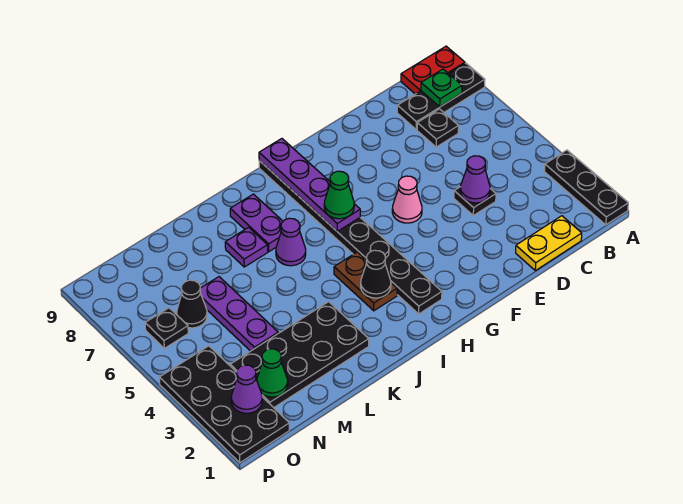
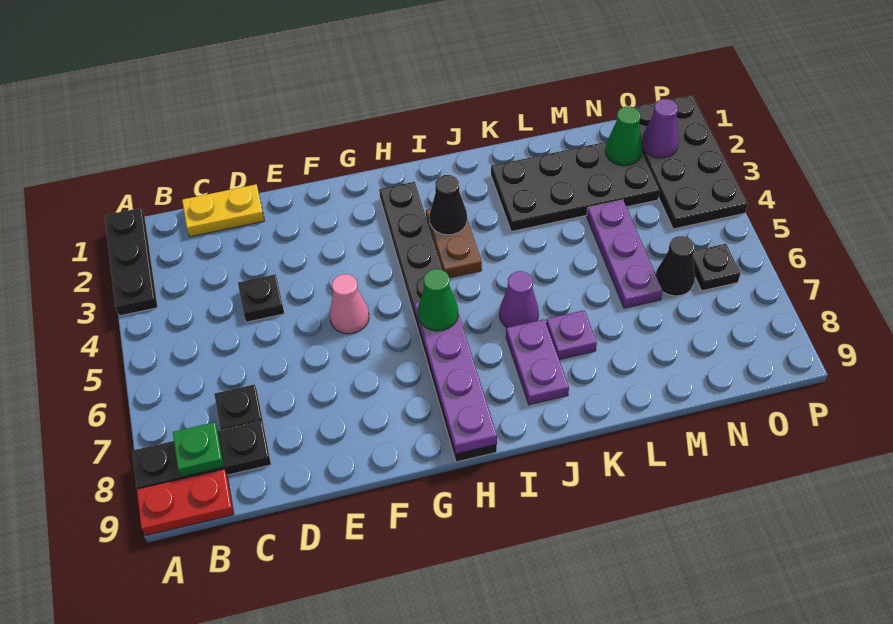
purple cone D4 level 2 -> none

